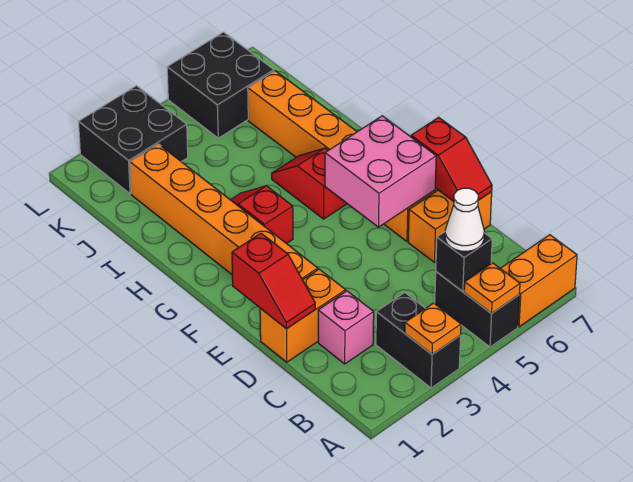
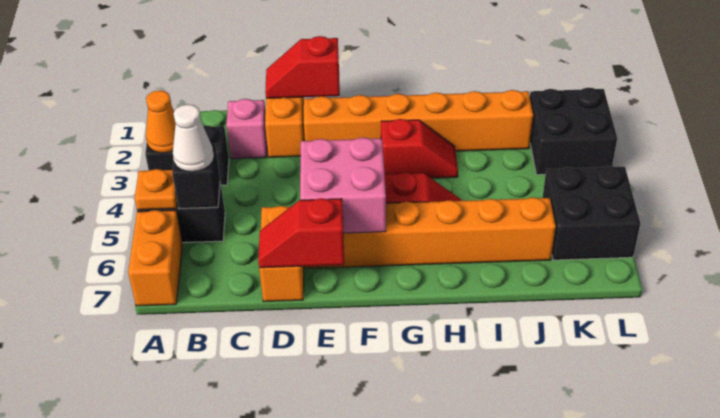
orange plate A3 level 2 -> orange cone A3 level 2

